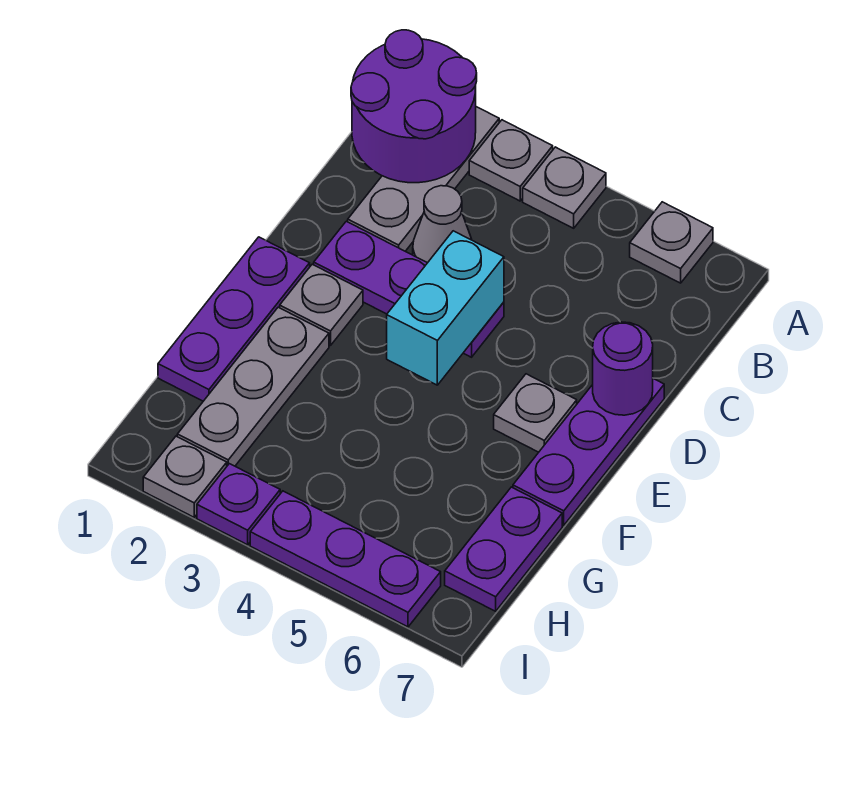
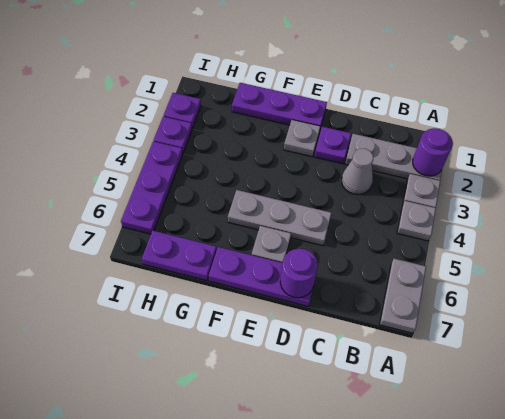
purple round brick A1:B2 level 2 -> purple round brick A2 level 2
grey plate A6 level 1 -> grey plate A6:A7 level 1
purple plate D2:D4 level 1 -> purple plate D2 level 1
cyan brick D4:E4 level 2 -> none
grey plate F2:H2 level 1 -> grey plate D5:F5 level 1
grey plate I2 level 1 -> purple plate I2 level 1

